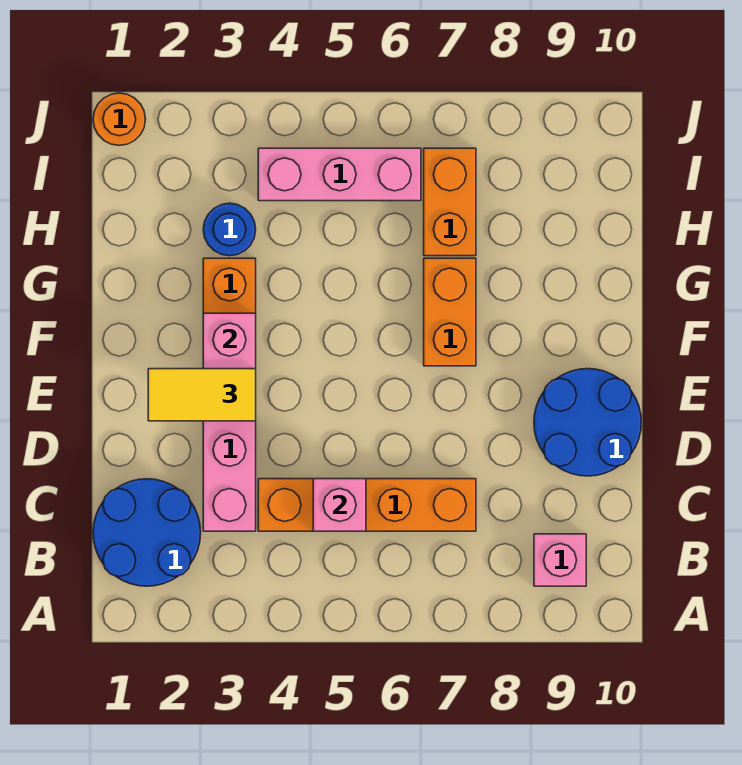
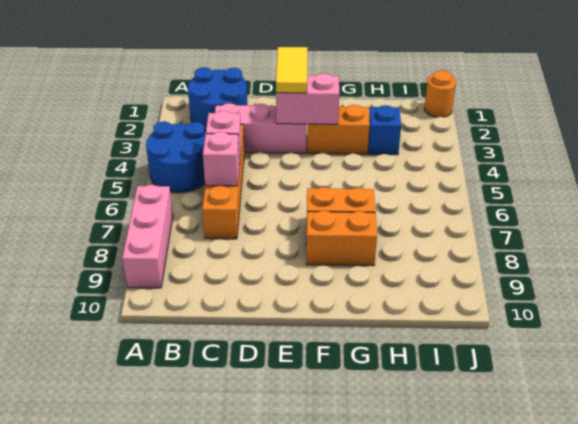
pink brick B9 level 1 -> pink brick C6 level 2
blue round brick D9:E10 level 1 -> blue round brick A4:B5 level 1
blue round brick H3 level 1 -> blue brick H3 level 1
orange brick H7:I7 level 1 -> orange brick F8:G8 level 1
pink brick I4:I6 level 1 -> pink brick A7:A9 level 1

